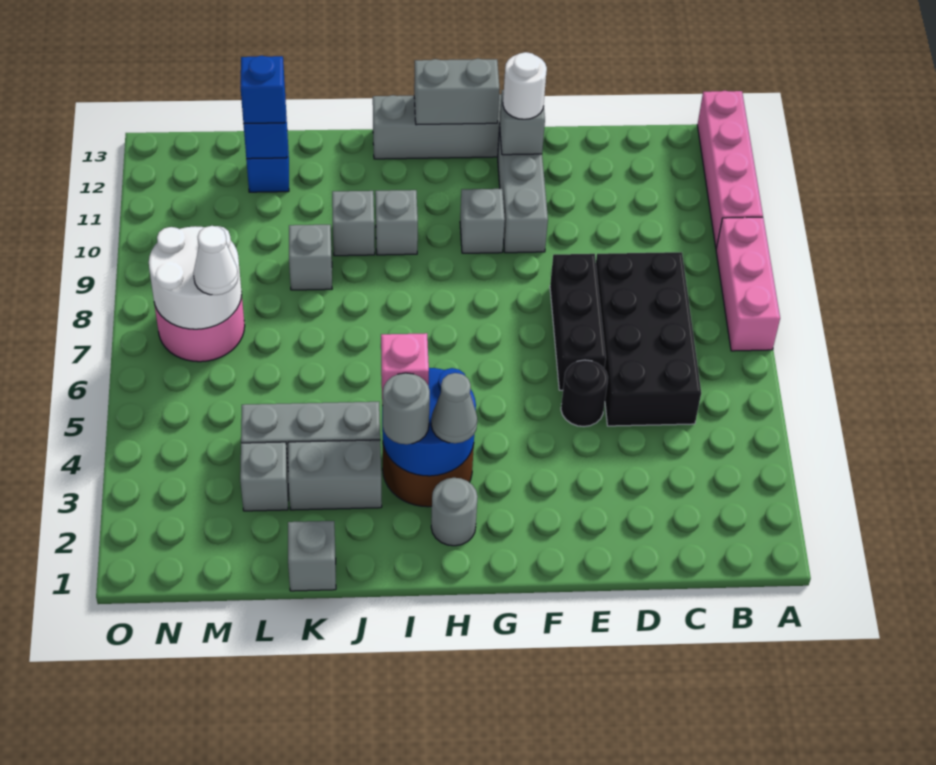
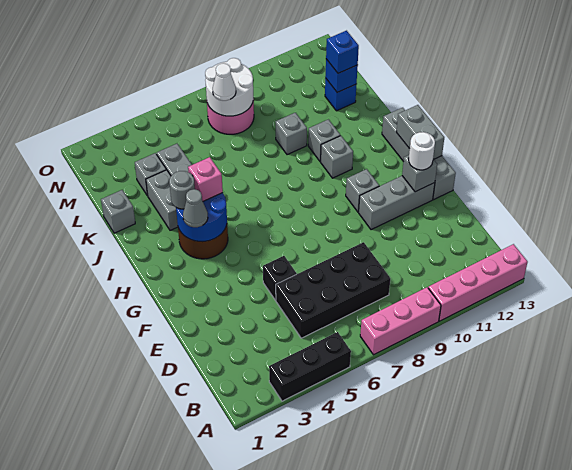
black round brick E5 level 1 -> black brick E5 level 1
black brick E6:E8 level 1 -> black brick A3:A5 level 1
grey round brick H2 level 1 -> none

